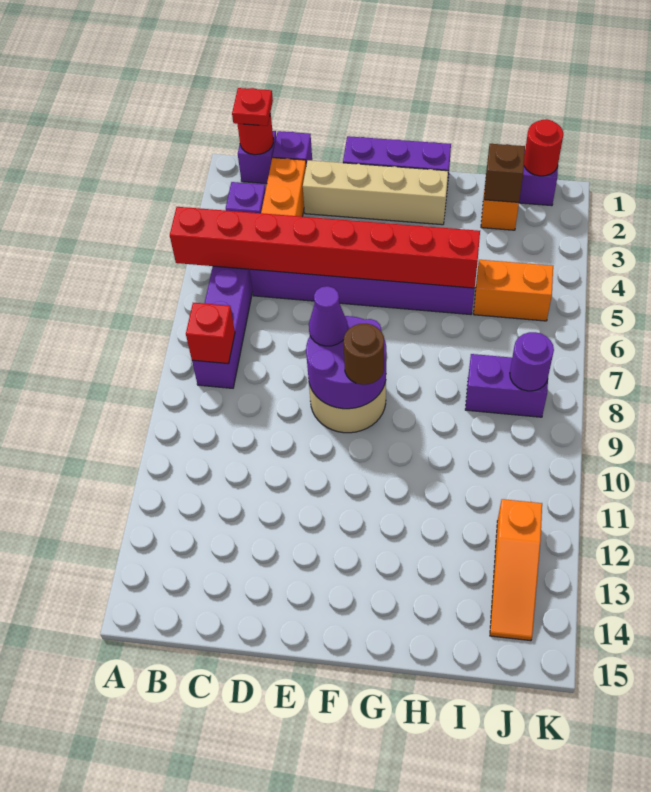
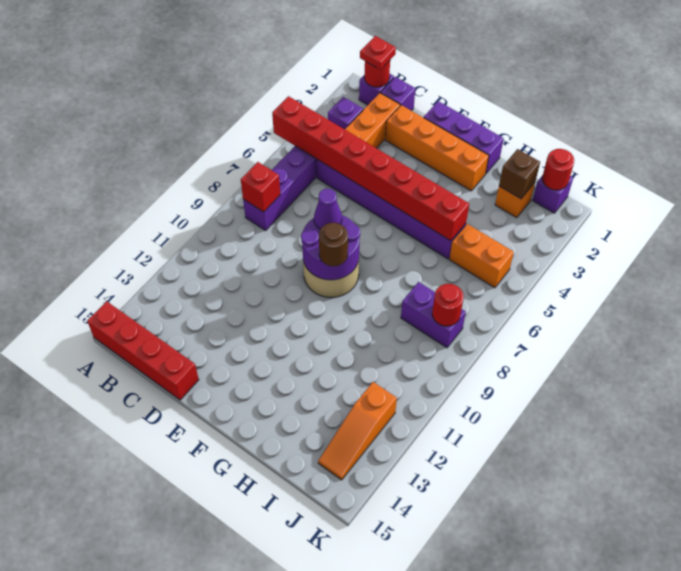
none -> red brick A15:D15 level 1
tan brick D2:G2 level 1 -> orange brick D2:G2 level 1
purple round brick J8 level 2 -> red round brick J8 level 2

